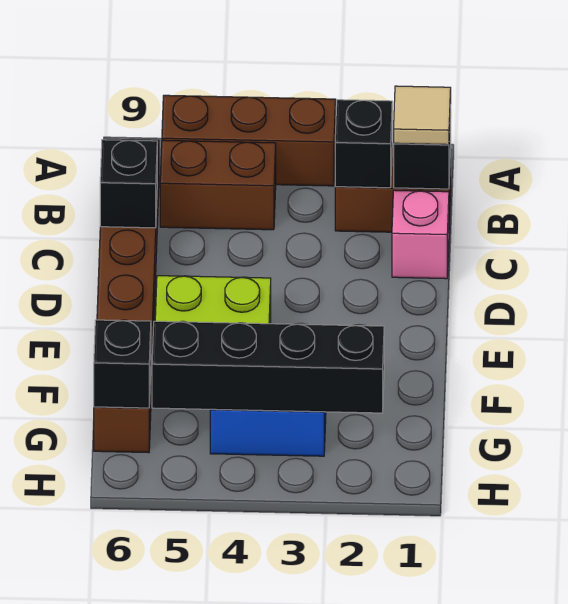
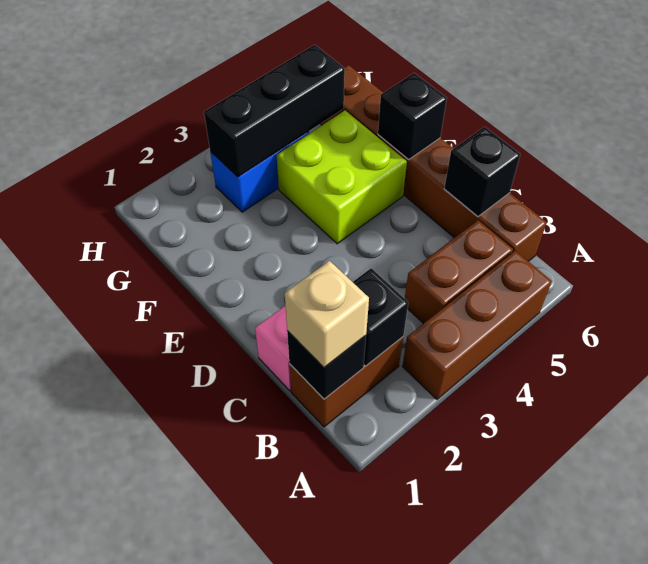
tan tile B1 level 3 -> tan brick B1 level 3
black brick G2:G5 level 2 -> black brick G3:G5 level 2
black brick G6 level 2 -> black brick E6 level 2

